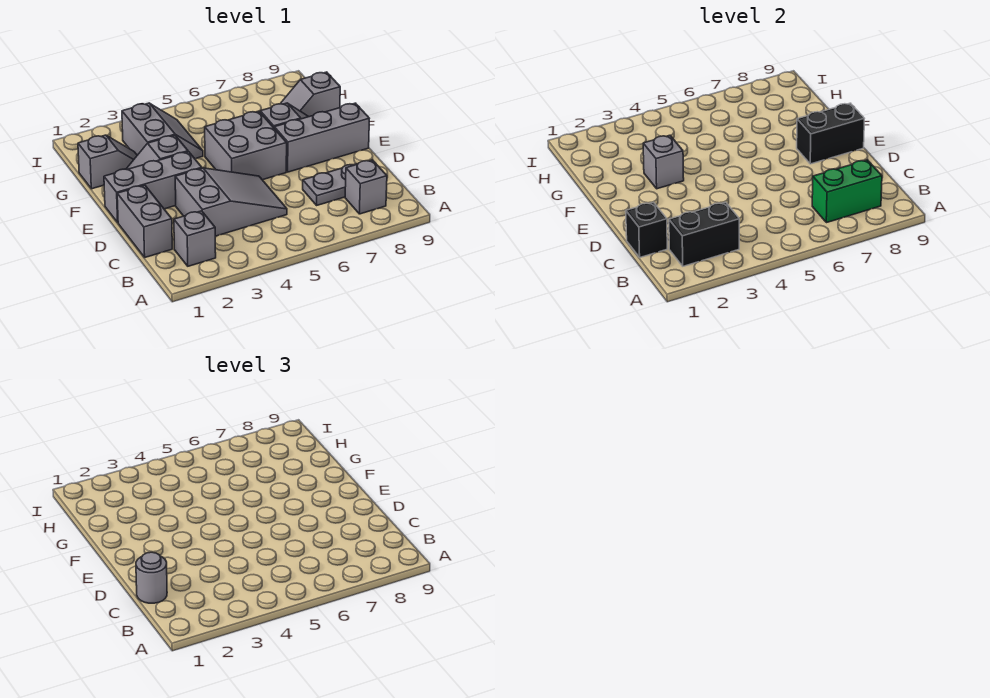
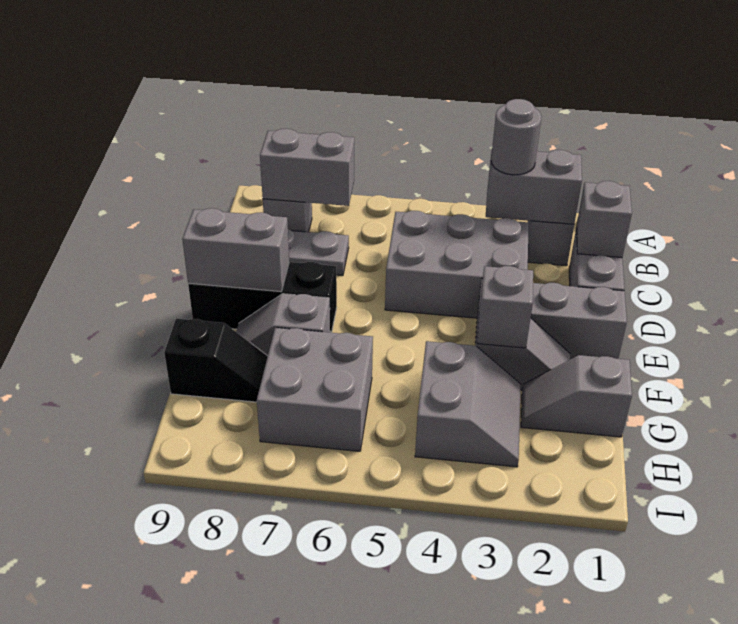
black brick B2:B3 level 2 -> grey brick B2:B3 level 2
green brick B7:B8 level 2 -> grey brick B7:B8 level 2
black brick C1 level 2 -> grey brick C1 level 2
grey round brick C1 level 3 -> grey round brick B3 level 3
grey slope C3:D5 level 1 top 3 -> grey brick C3:D5 level 1
grey brick E5:F6 level 1 -> grey brick G6:H7 level 1
grey brick E7:E9 level 1 -> black brick E7:E9 level 1
black brick E8:E9 level 2 -> grey brick E8:E9 level 2
grey slope G3:H4 level 1 top 3 -> grey slope G3:H4 level 1 top 4
grey slope G8:G9 level 1 top 9 -> black slope G8:G9 level 1 top 9

